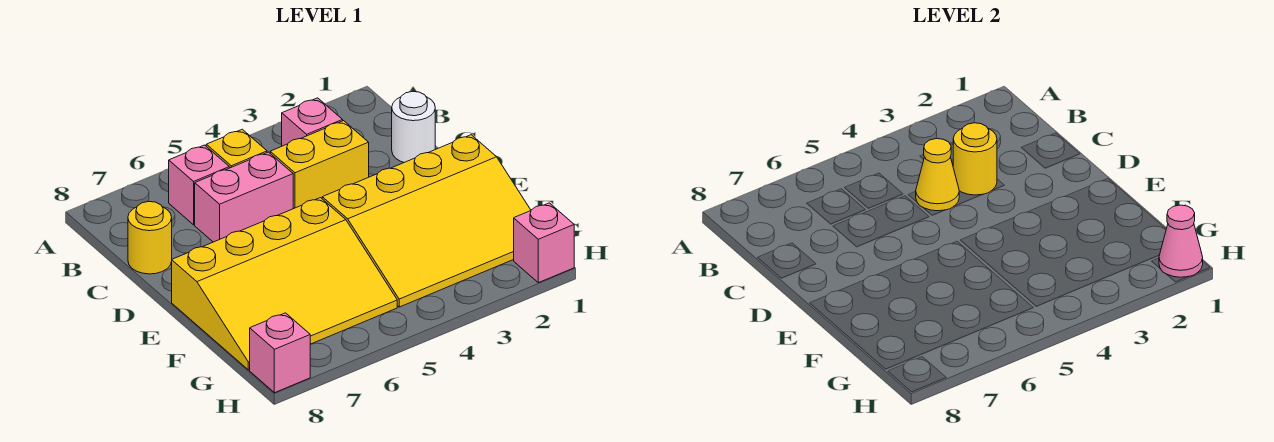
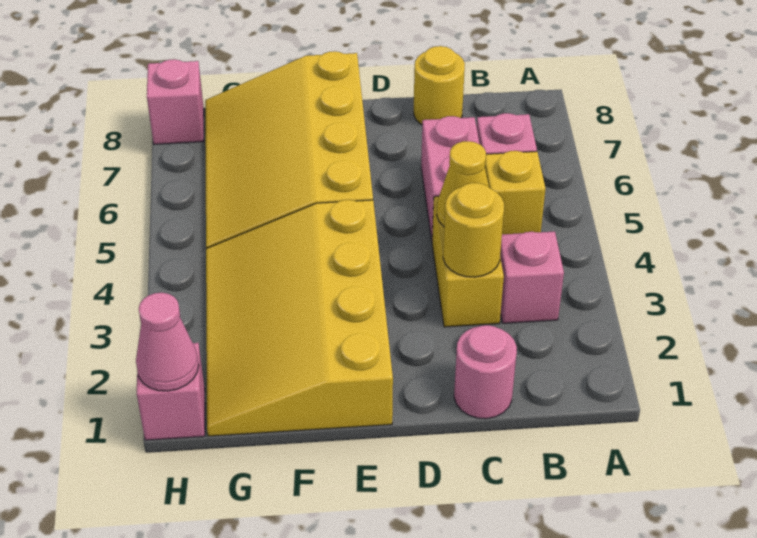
white round brick C1 level 1 -> pink round brick C1 level 1

